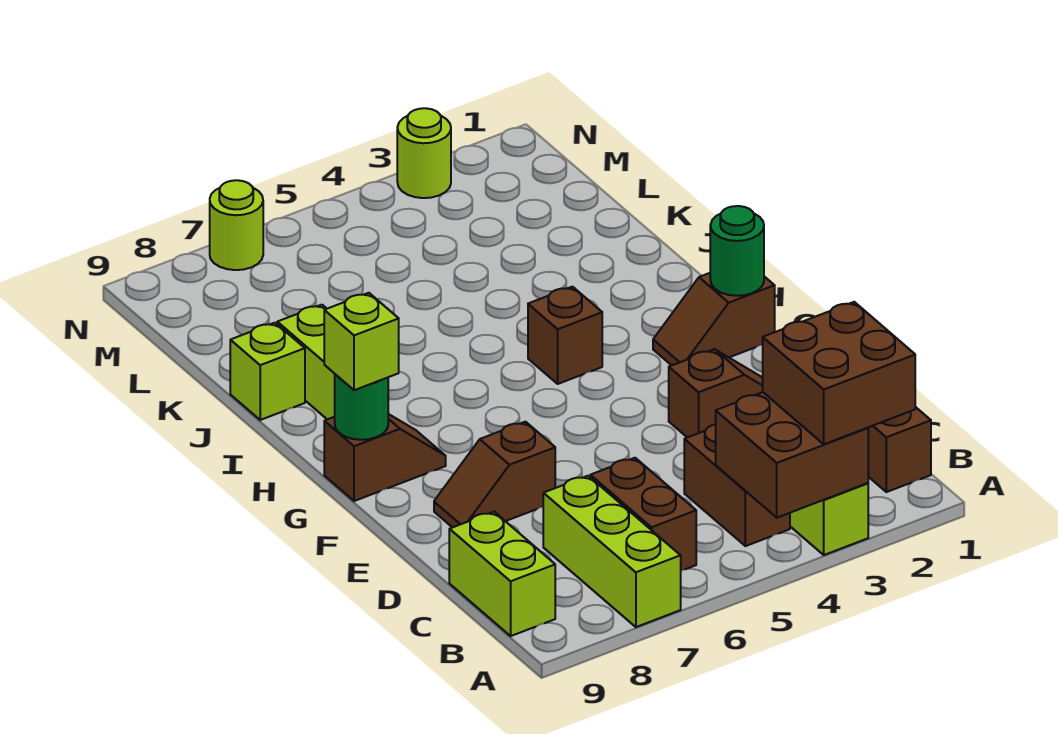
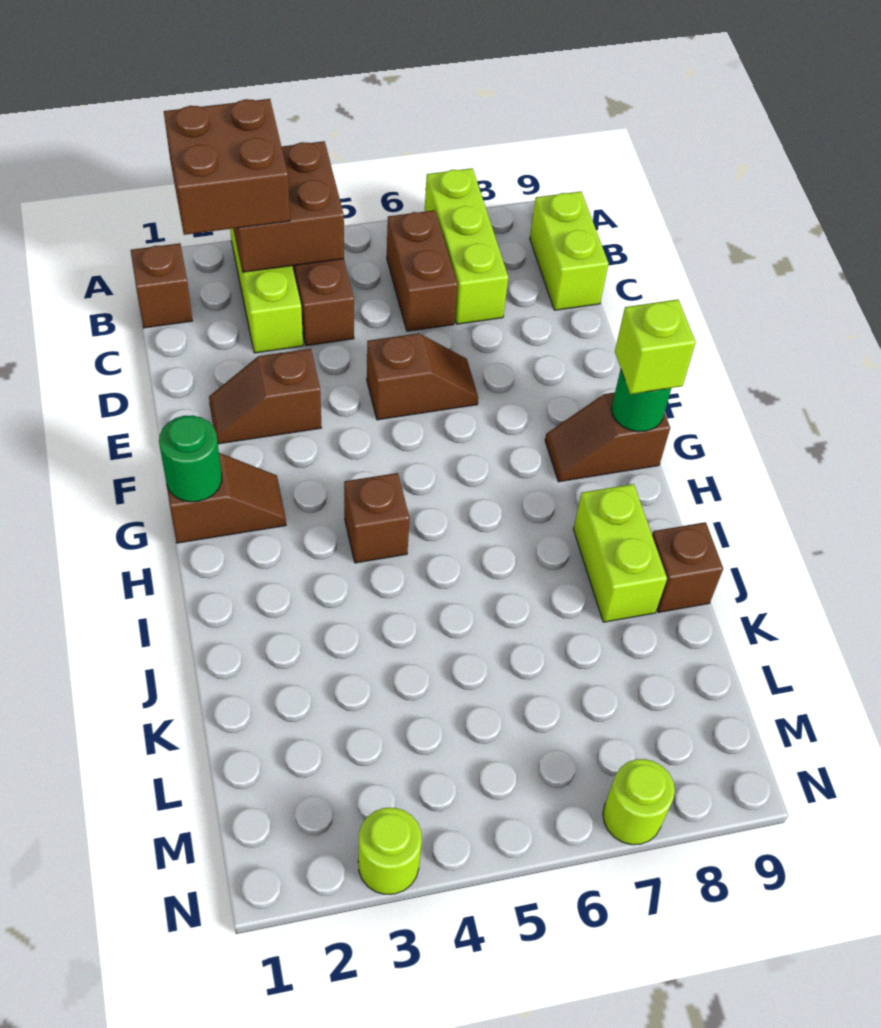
brown slope E7:E8 level 1 top 7 -> brown slope E5:E6 level 1 top 5
lime brick J9 level 1 -> brown brick J9 level 1

